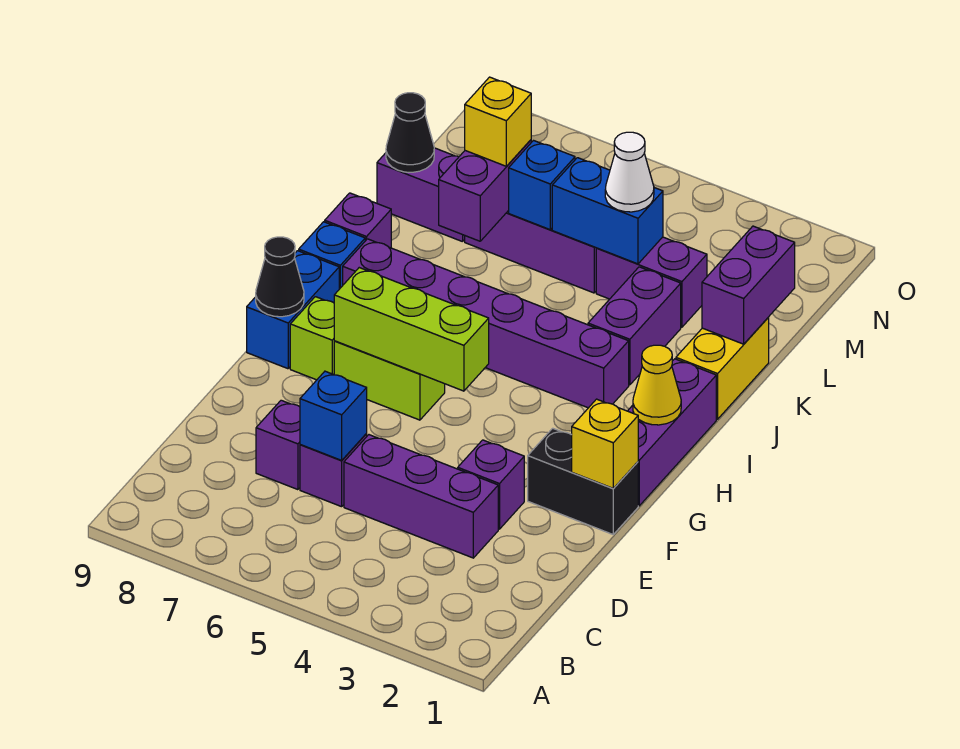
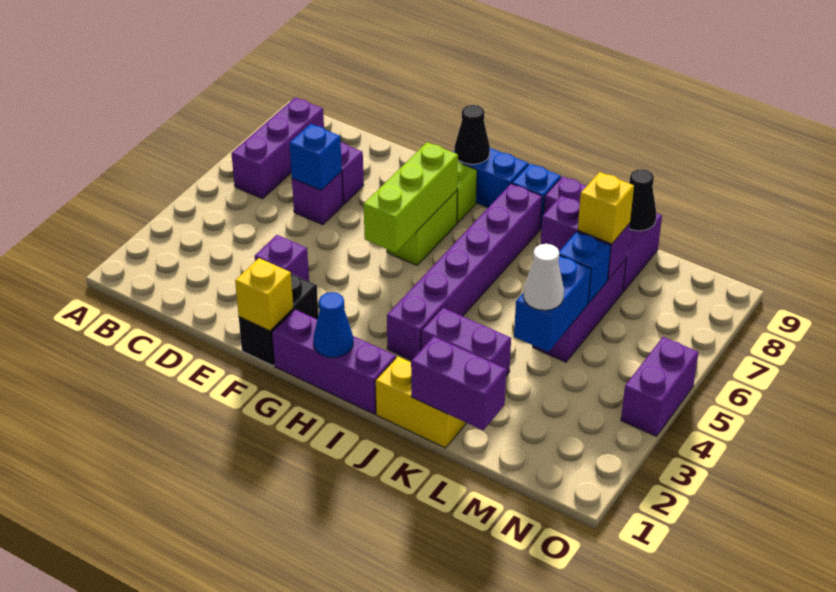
purple brick D3:D5 level 1 -> purple brick B6:B8 level 1
yellow cone H1 level 2 -> blue cone H1 level 2
purple brick L3:L4 level 1 -> purple brick O4:O5 level 1

